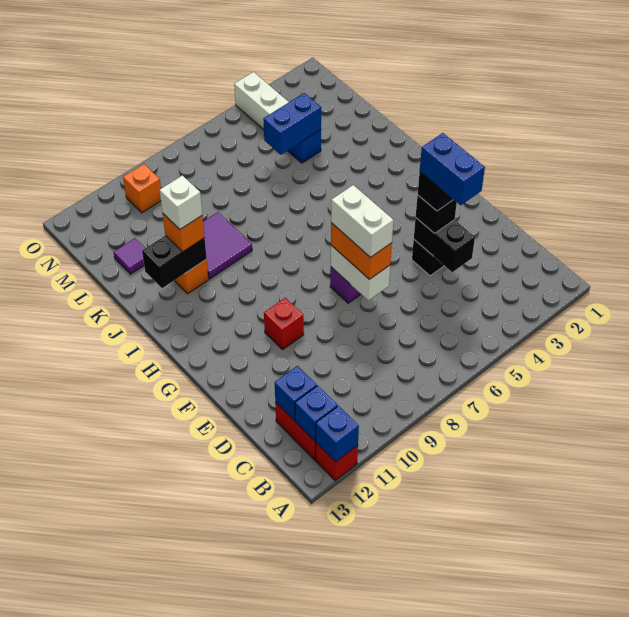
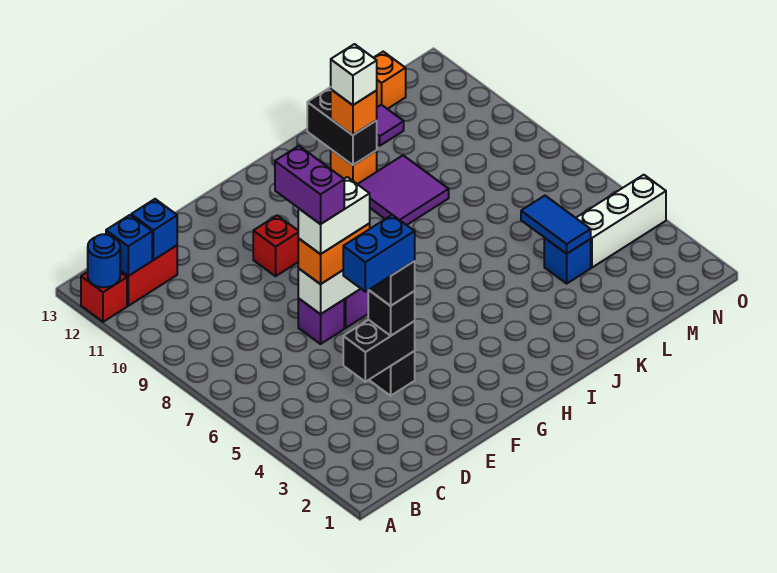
blue brick A12 level 2 -> blue round brick A12 level 2
none -> purple brick E7 level 1
none -> purple brick E7:E8 level 5
blue brick L4:L5 level 2 -> blue tile L4:L5 level 2
orange brick N10 level 1 -> orange brick M13 level 1

